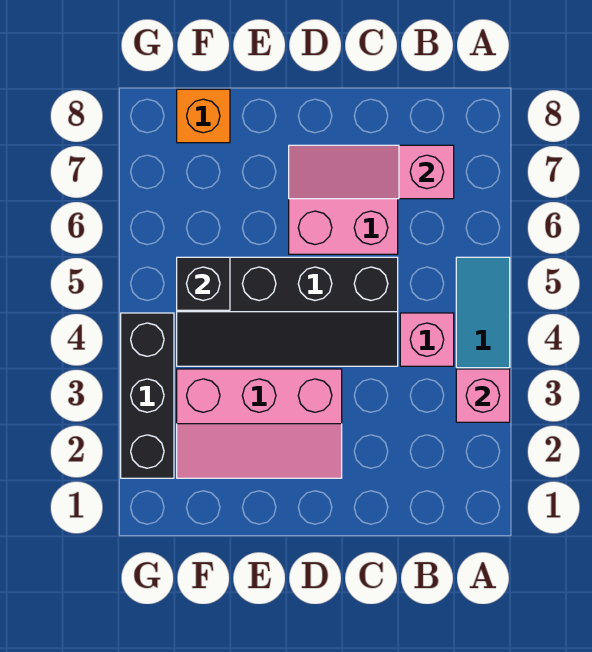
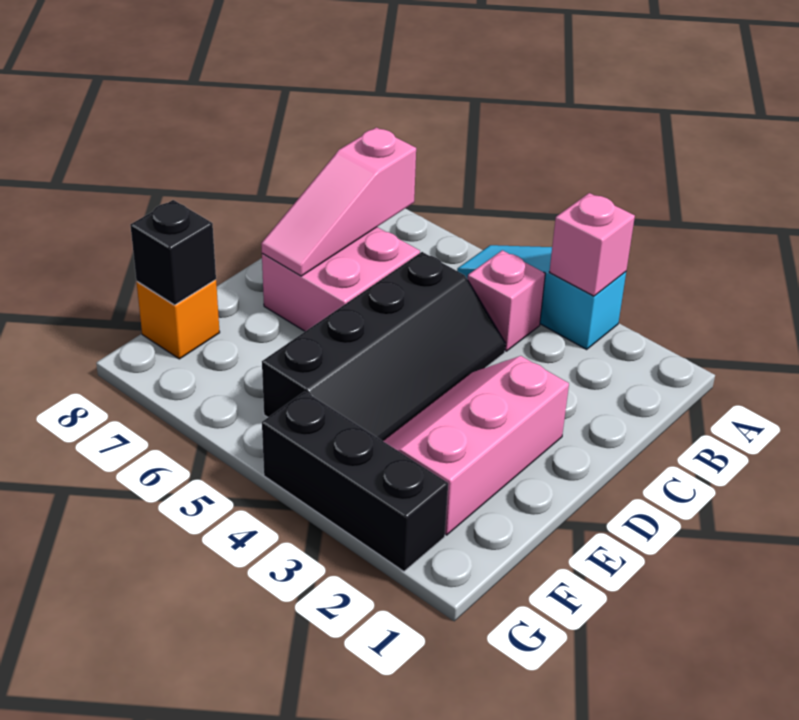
pink slope D2:F3 level 1 top 3 -> pink slope D2:F3 level 1 top 2
black brick F5 level 2 -> black brick F8 level 2

